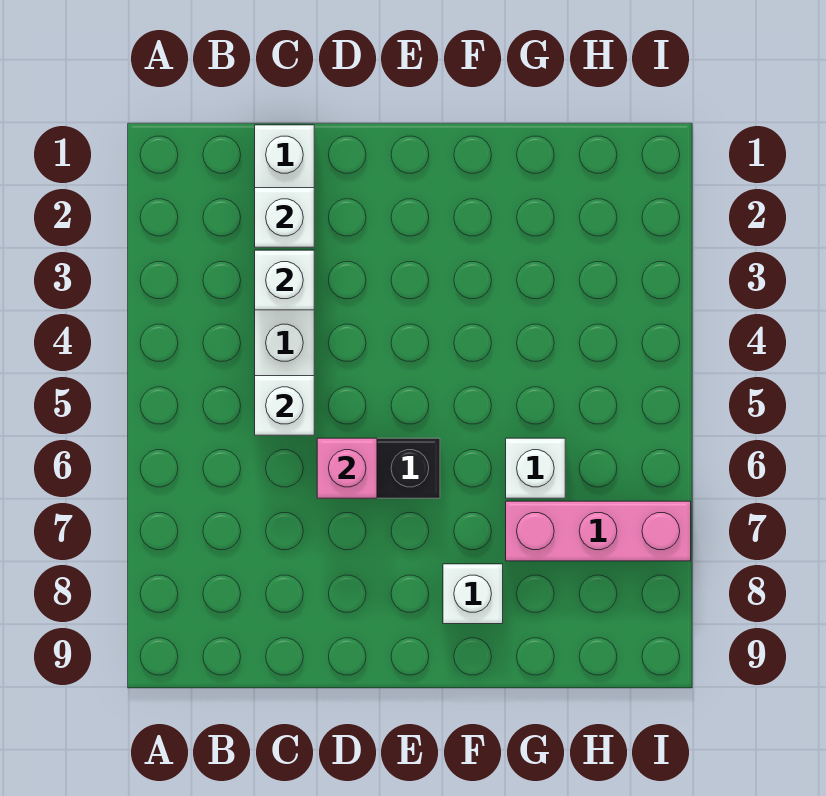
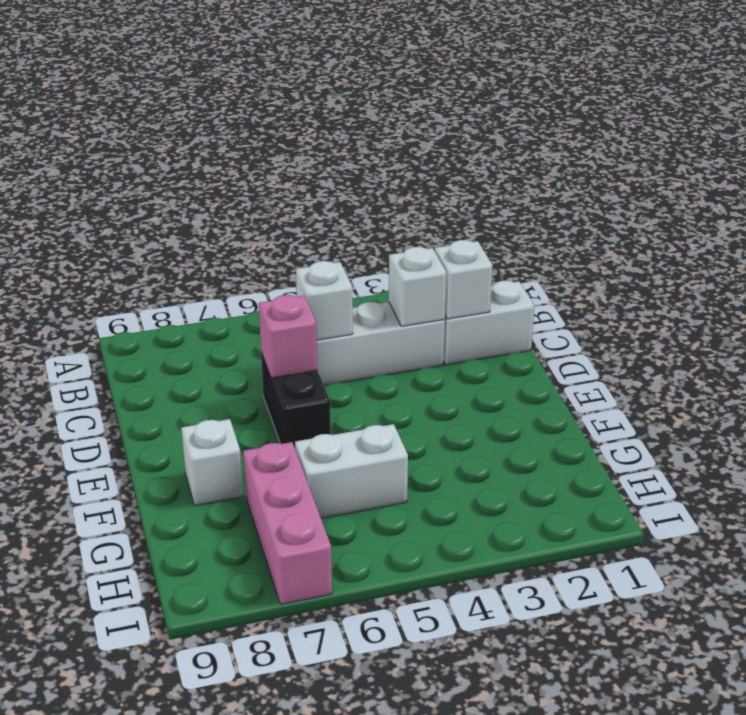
white brick G6 level 1 -> white brick G5:G6 level 1

